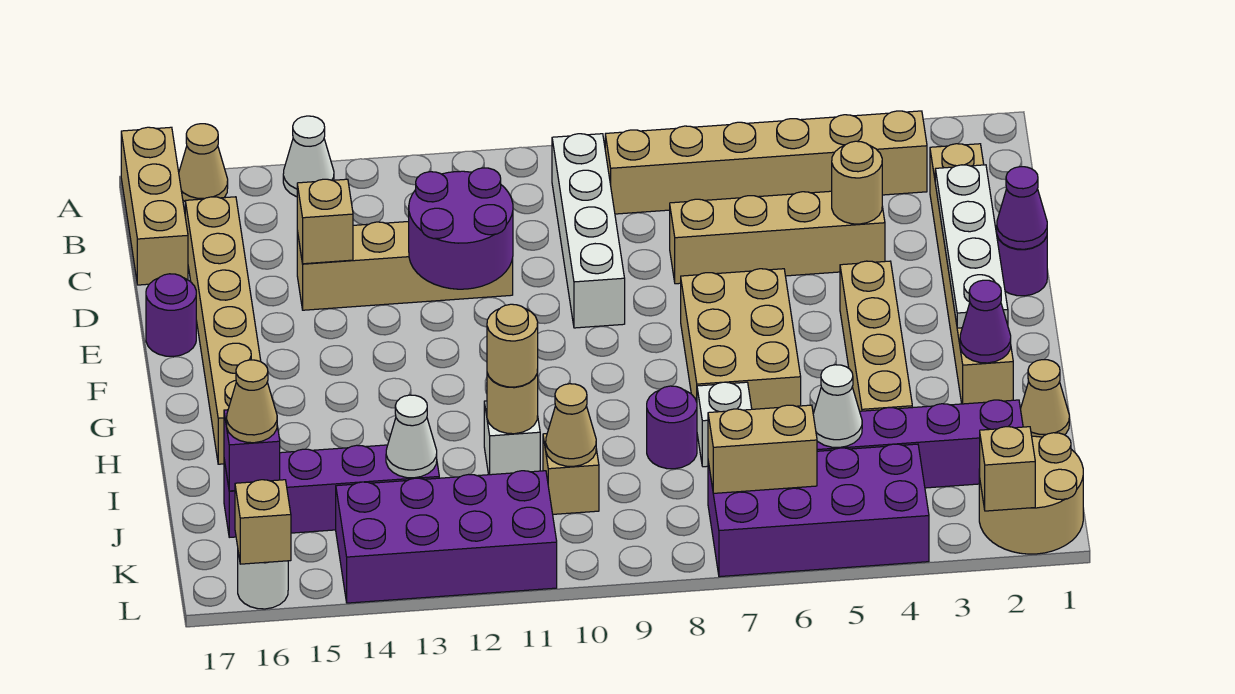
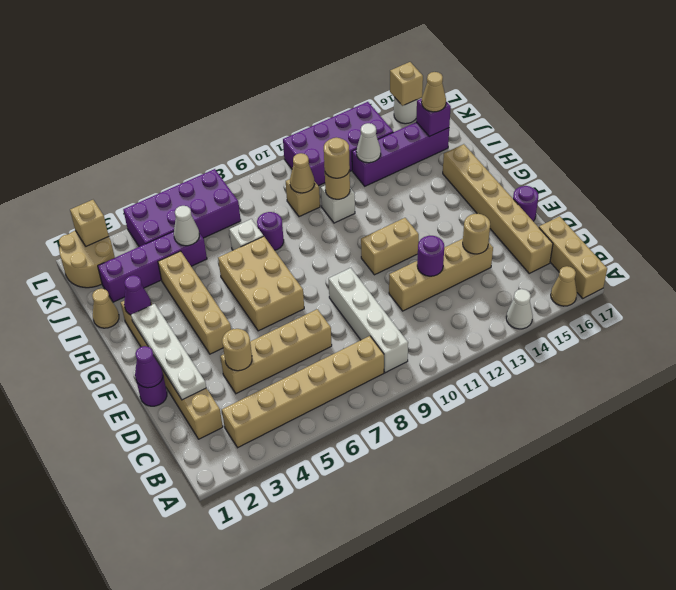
purple round brick D11:E12 level 2 -> purple round brick D12 level 2
tan brick D14 level 2 -> tan round brick D14 level 2
tan brick K6:K7 level 2 -> tan brick F11:F12 level 1

